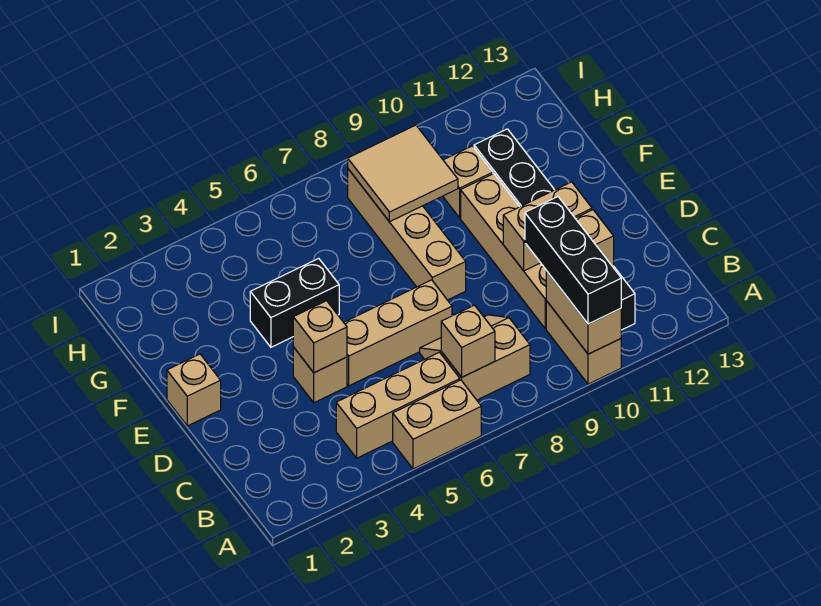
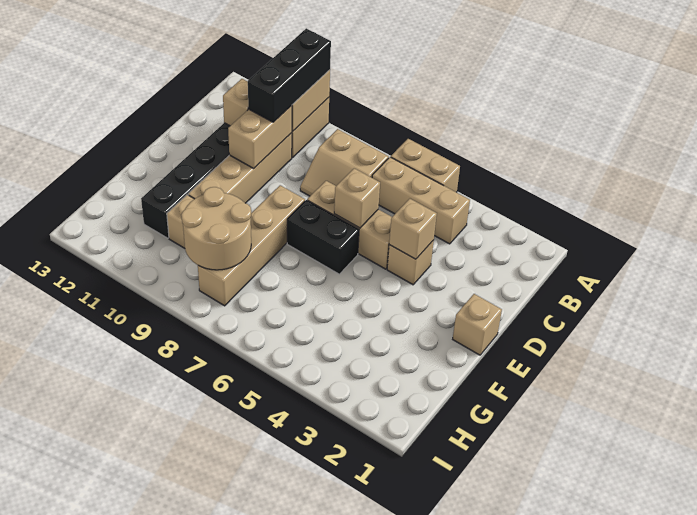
tan brick B7 level 2 -> tan brick D6 level 2
tan brick D10:D11 level 2 -> tan brick C10:D10 level 2
black brick F4:F5 level 1 -> black brick E6:E7 level 1
tan tile G8:H9 level 2 -> tan round brick G8:H9 level 2

